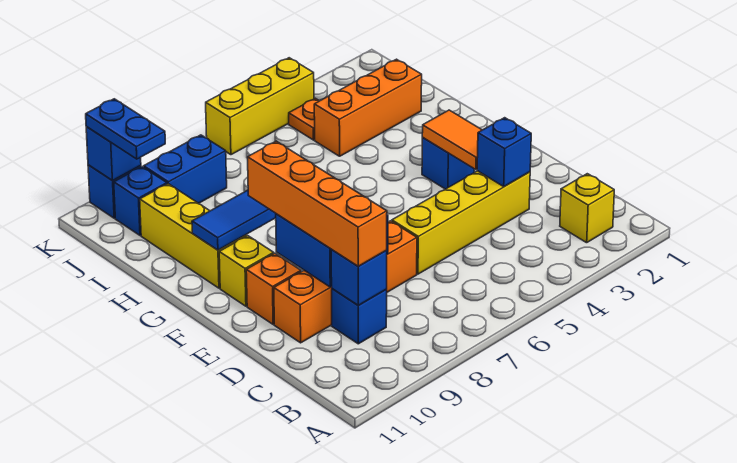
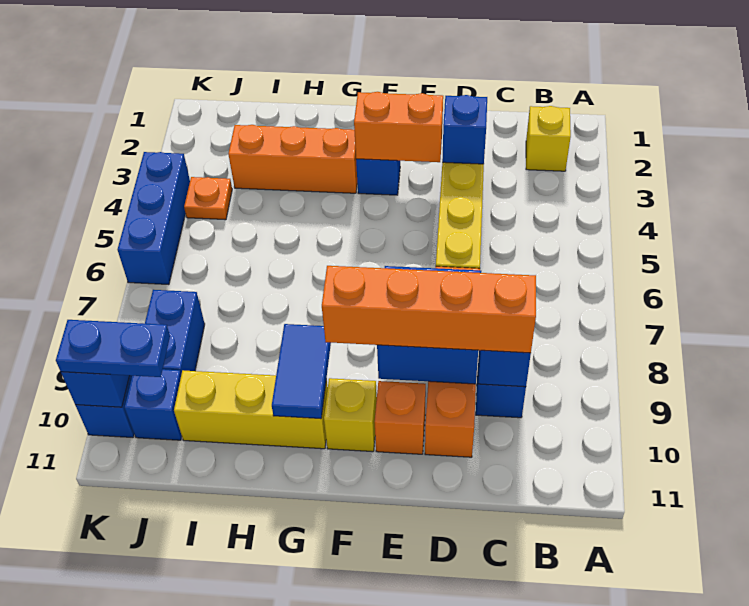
orange tile E3:F3 level 2 -> orange brick E3:F3 level 2
orange brick I2:I4 level 1 -> orange brick G3:I3 level 1
yellow brick K4:K6 level 1 -> blue brick K4:K6 level 1

